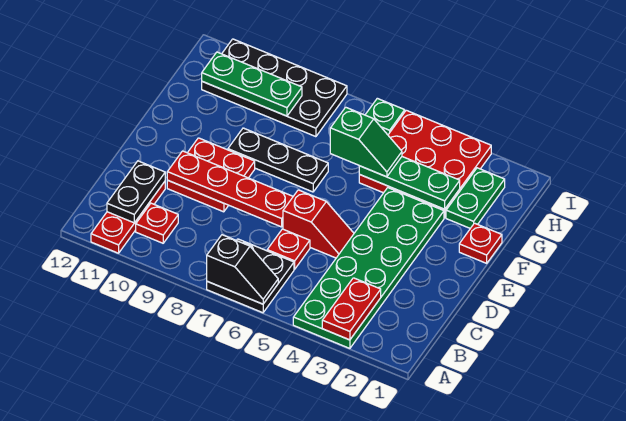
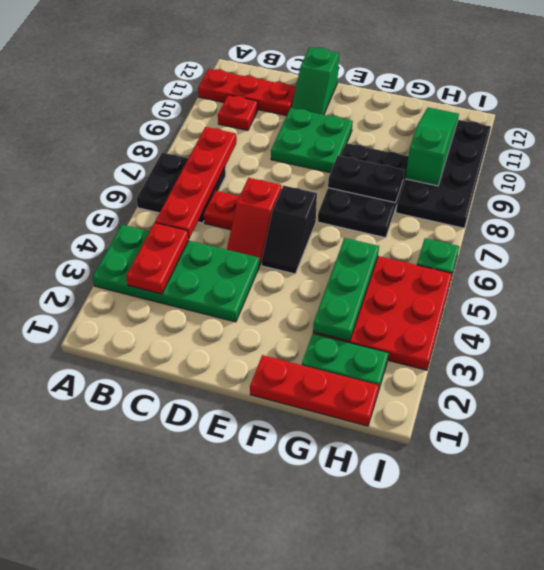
green plate A3:F4 level 1 -> green plate A3:D4 level 1
red plate A3:B3 level 2 -> red plate B3:B4 level 2
black slope A6:A7 level 2 top 7 -> black slope E5:E6 level 1 top 6
black plate B11:C11 level 2 -> black plate F8:G8 level 2
red plate D7:D10 level 2 -> red plate B5:B8 level 2
red plate D9:E10 level 1 -> green plate D9:E10 level 1
red plate F1 level 1 -> red plate F1:H1 level 1
black plate F7:F9 level 1 -> black plate F7:G9 level 1
green slope G5:G6 level 3 top 6 -> green slope D11:D12 level 1 top 12
green plate H9:H11 level 2 -> green slope H9:H11 level 2 top 9

